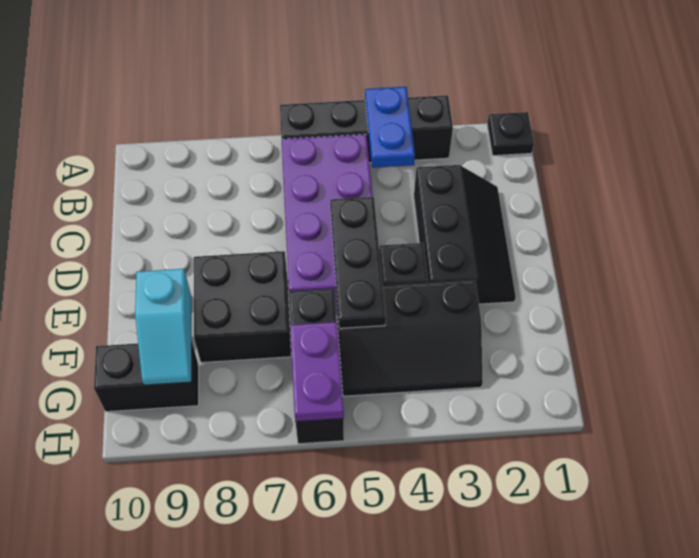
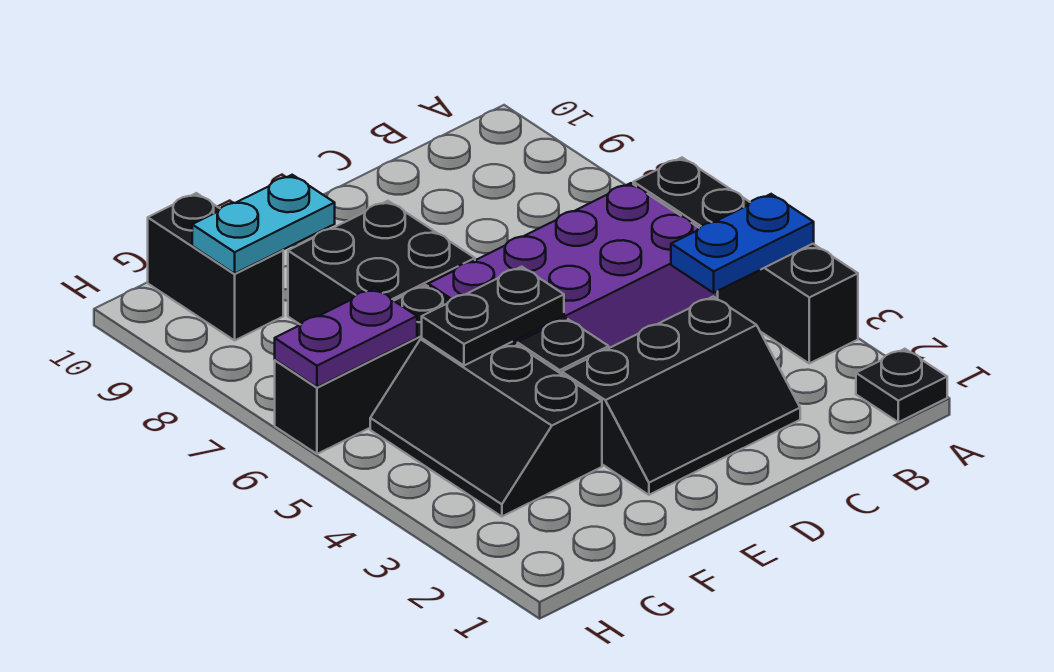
black plate D5:F5 level 2 -> black plate E5:F5 level 2
cyan slope F9:G9 level 2 top F -> cyan plate F9:G9 level 2

